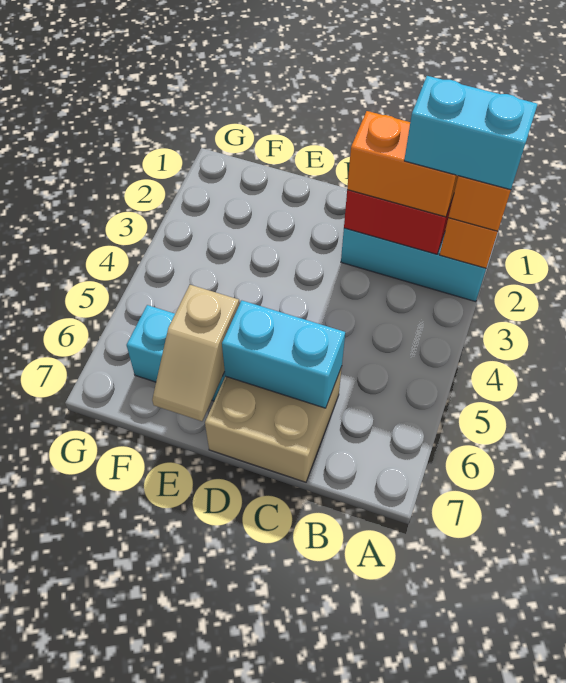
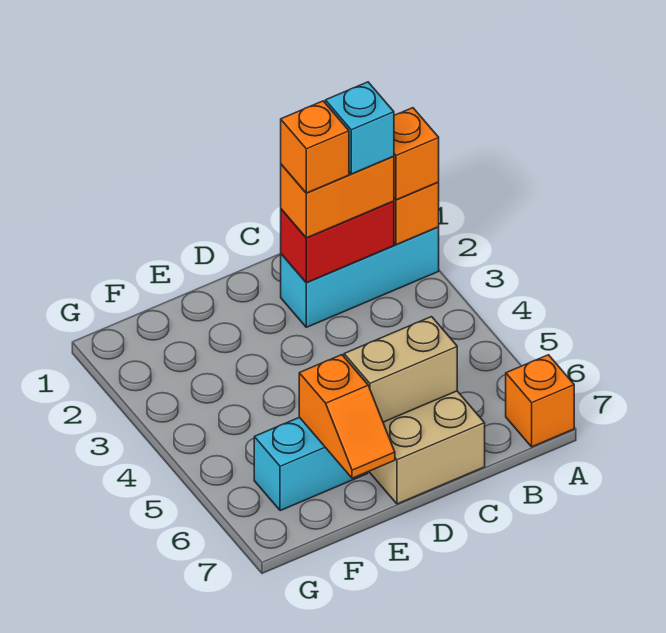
cyan brick A2:B2 level 4 -> cyan brick B2 level 4
none -> orange brick A7 level 1
none -> orange brick C2 level 4
cyan brick C6:D6 level 2 -> tan brick C6:D6 level 2
tan slope E6:E7 level 2 top 6 -> orange slope E6:E7 level 2 top 6

